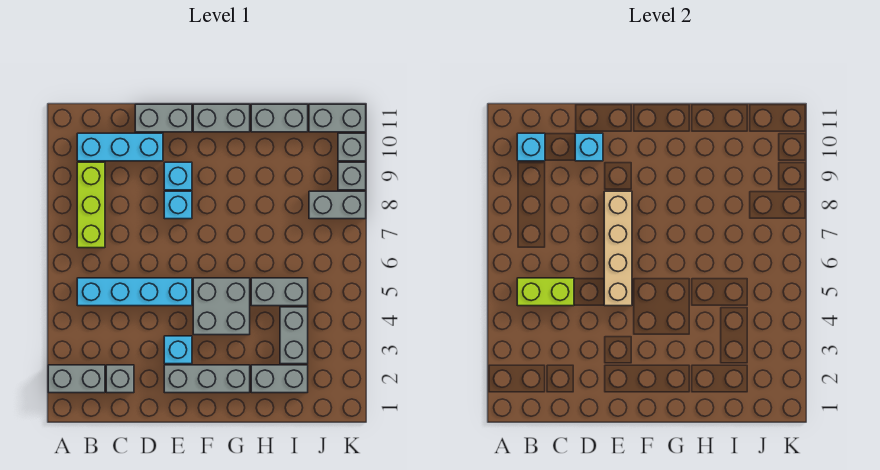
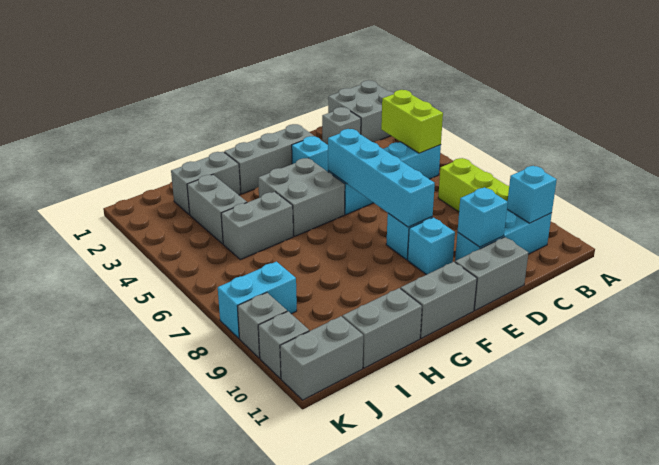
grey brick A2:B2 level 1 -> grey brick A1:B2 level 1
lime brick B5:C5 level 2 -> lime brick B4:B5 level 2
tan brick E5:E8 level 2 -> cyan brick E5:E8 level 2
grey brick J8:K8 level 1 -> cyan brick J8:K8 level 1

